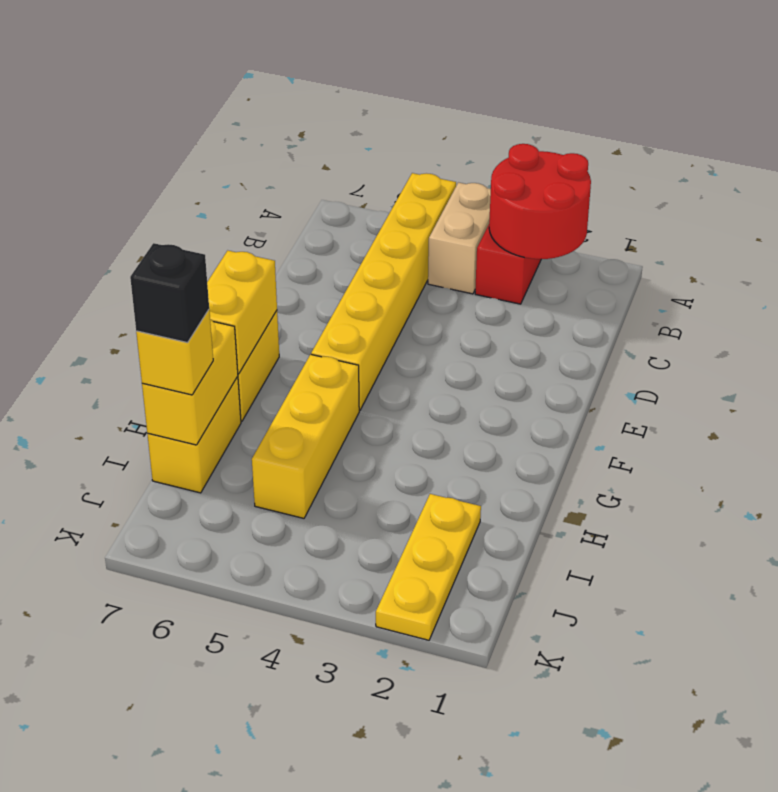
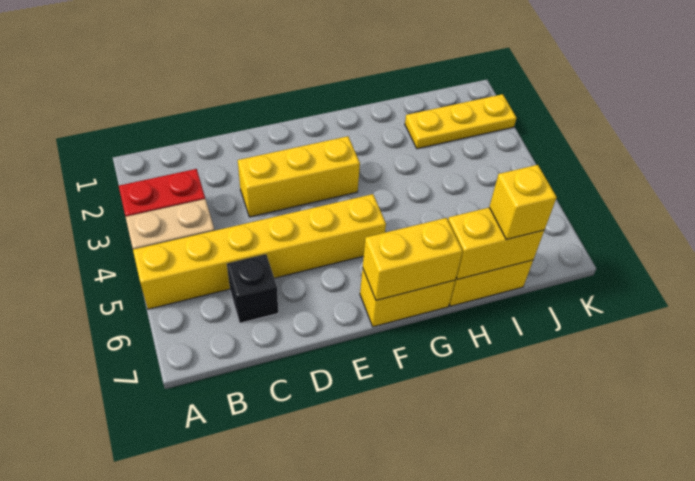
red round brick A2:B3 level 2 -> none
yellow brick G5:I5 level 1 -> yellow brick D3:F3 level 1
black brick I7 level 4 -> black brick C6 level 1

